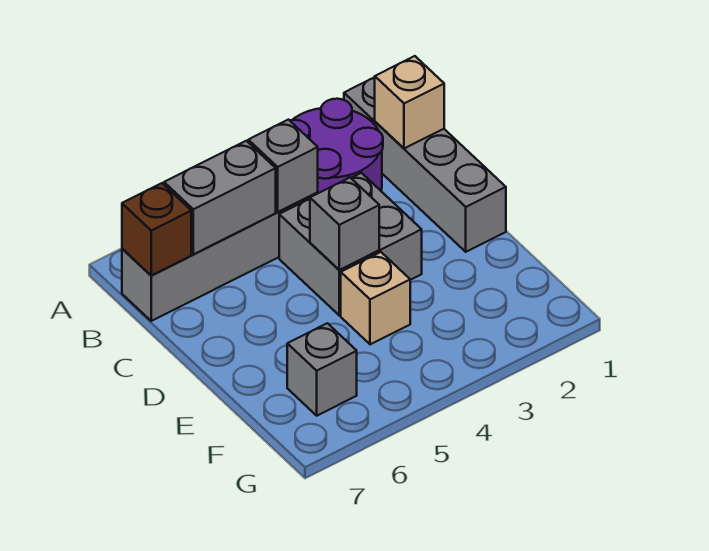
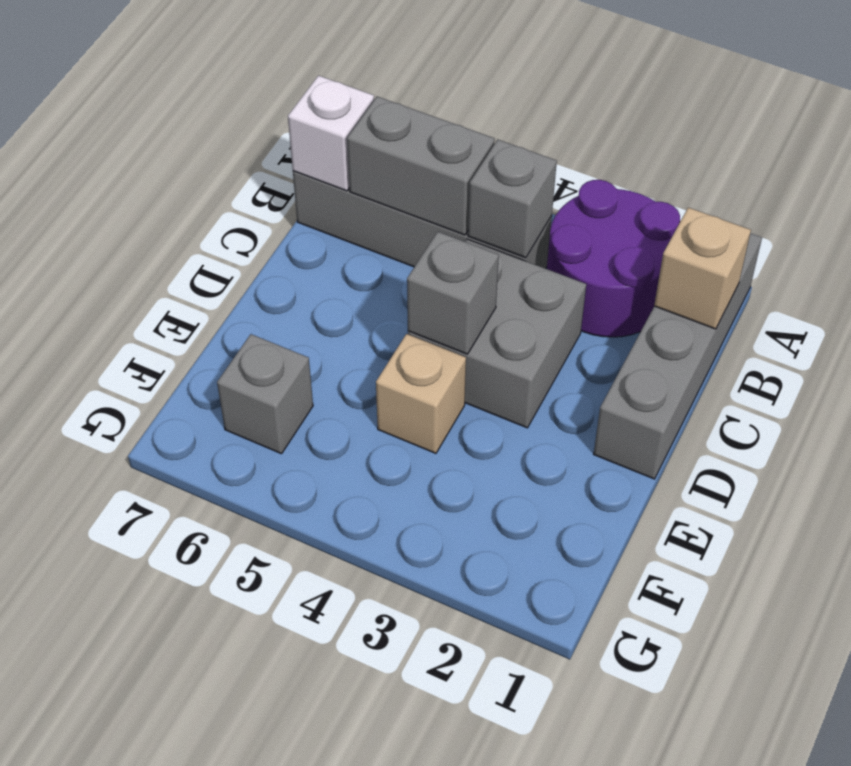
brown brick B7 level 2 -> white brick B7 level 2

